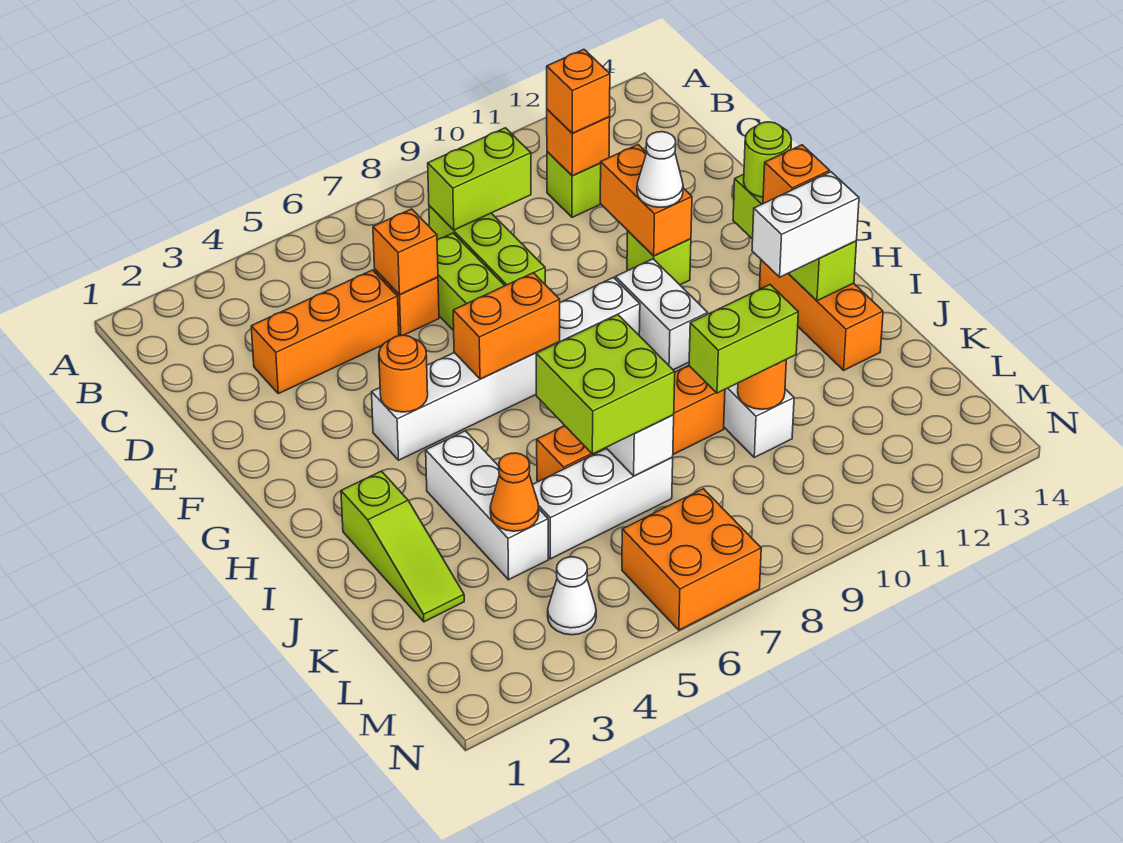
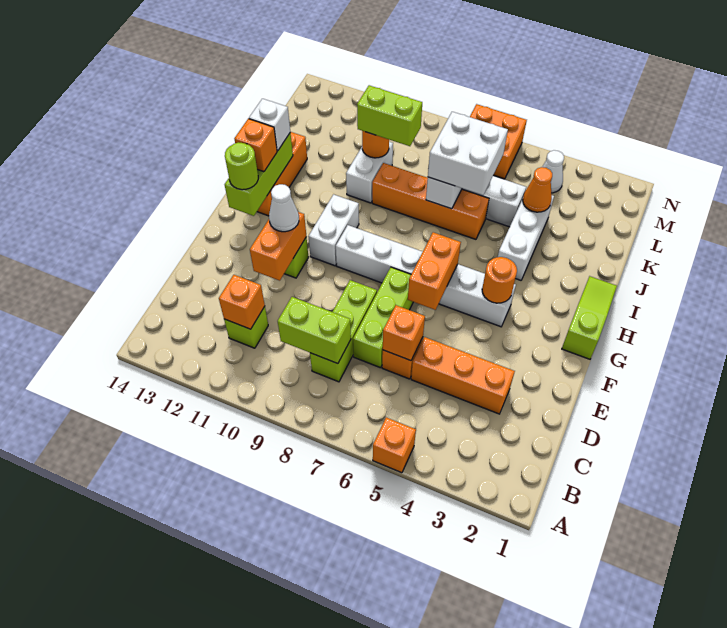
orange brick C11 level 3 -> orange brick A5 level 1
orange brick G6:G7 level 2 -> orange brick F6:G6 level 2
lime slope I2:K2 level 1 top I -> lime slope G1:I1 level 1 top G
white brick I12:I13 level 3 -> white brick I13 level 3
lime brick J6:K7 level 3 -> white brick J6:K7 level 3

